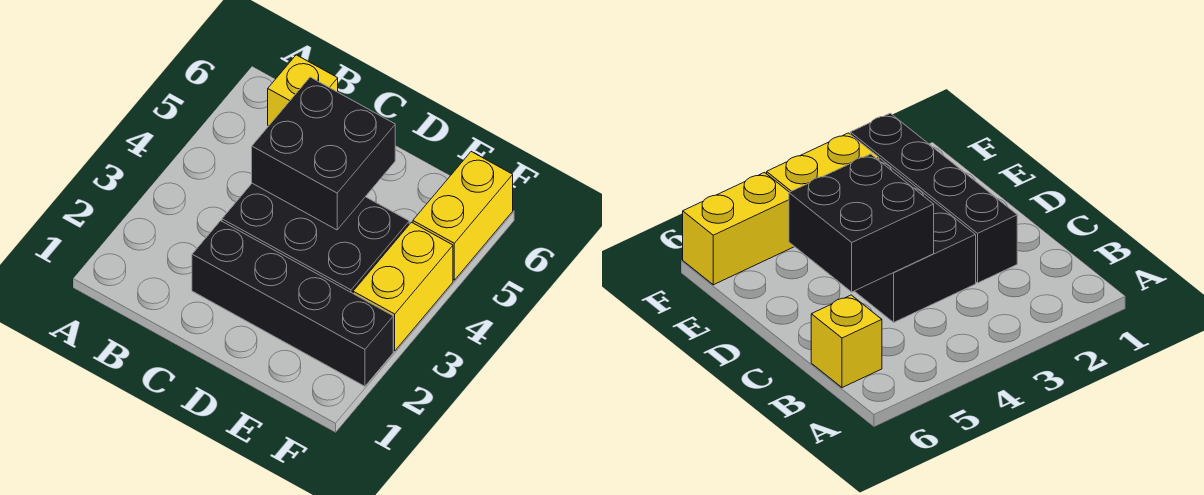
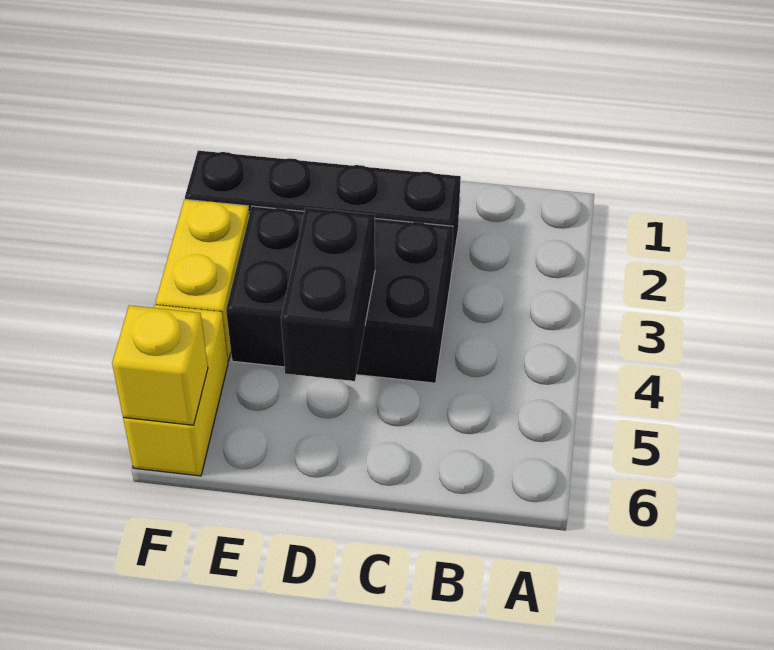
yellow brick B6 level 1 -> yellow brick F6 level 2
black brick C4:D5 level 2 -> black brick D4:D5 level 2

